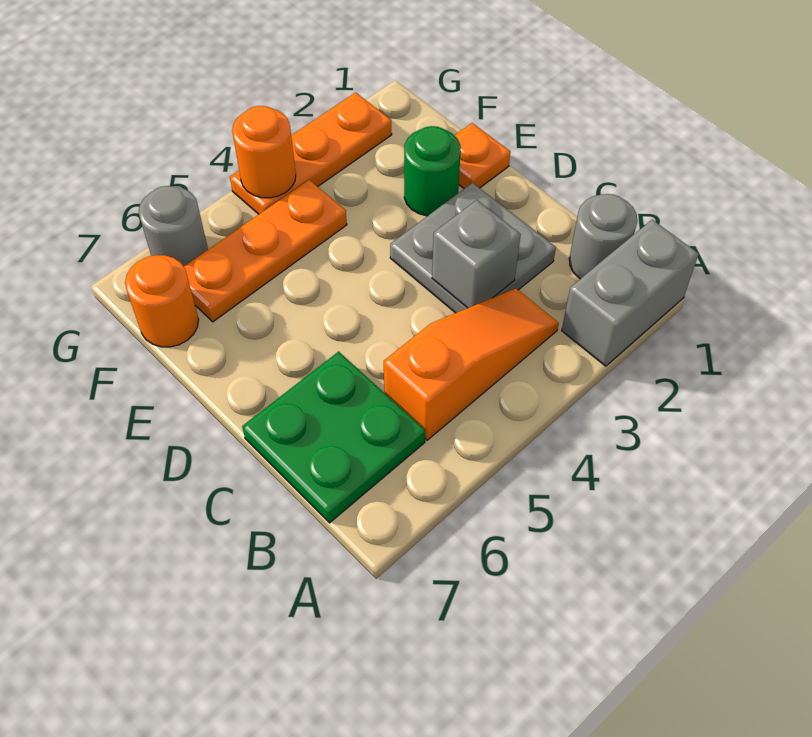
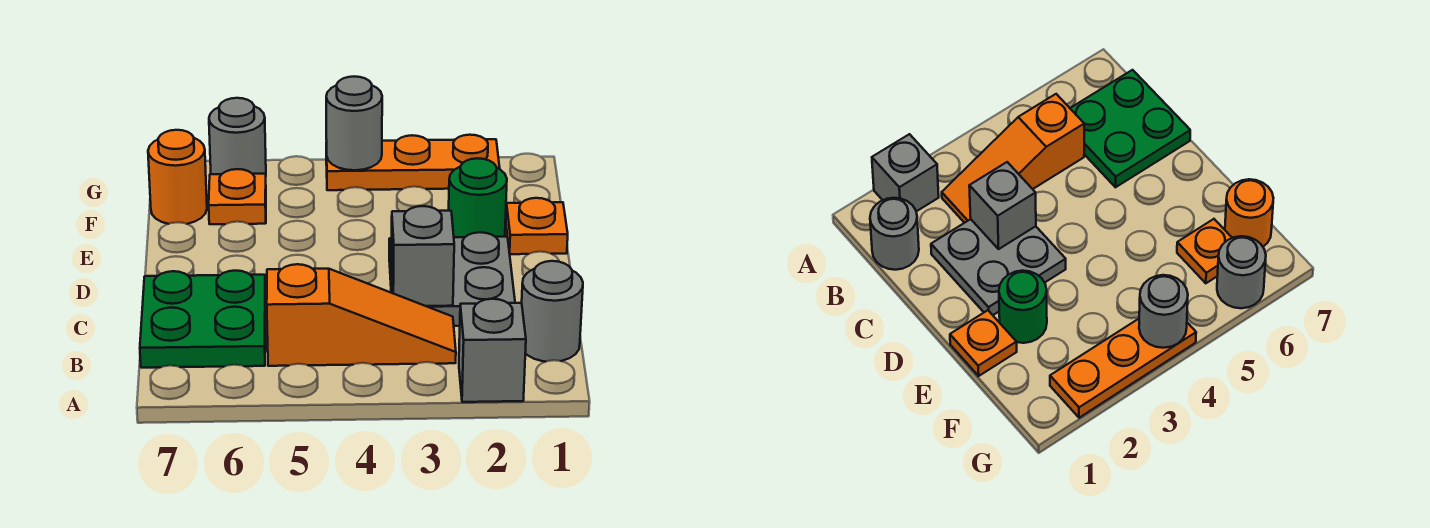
grey brick A1:A2 level 1 -> grey brick A2 level 1
orange plate F4:F6 level 1 -> orange plate F6 level 1
orange round brick G4 level 2 -> grey round brick G4 level 2

